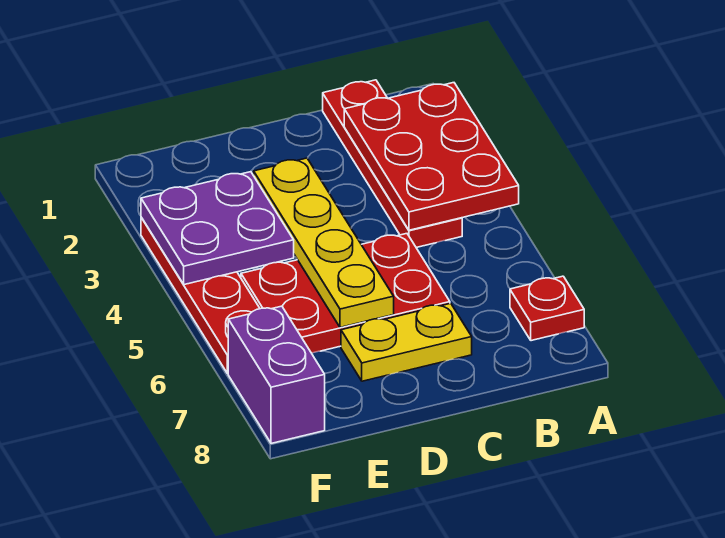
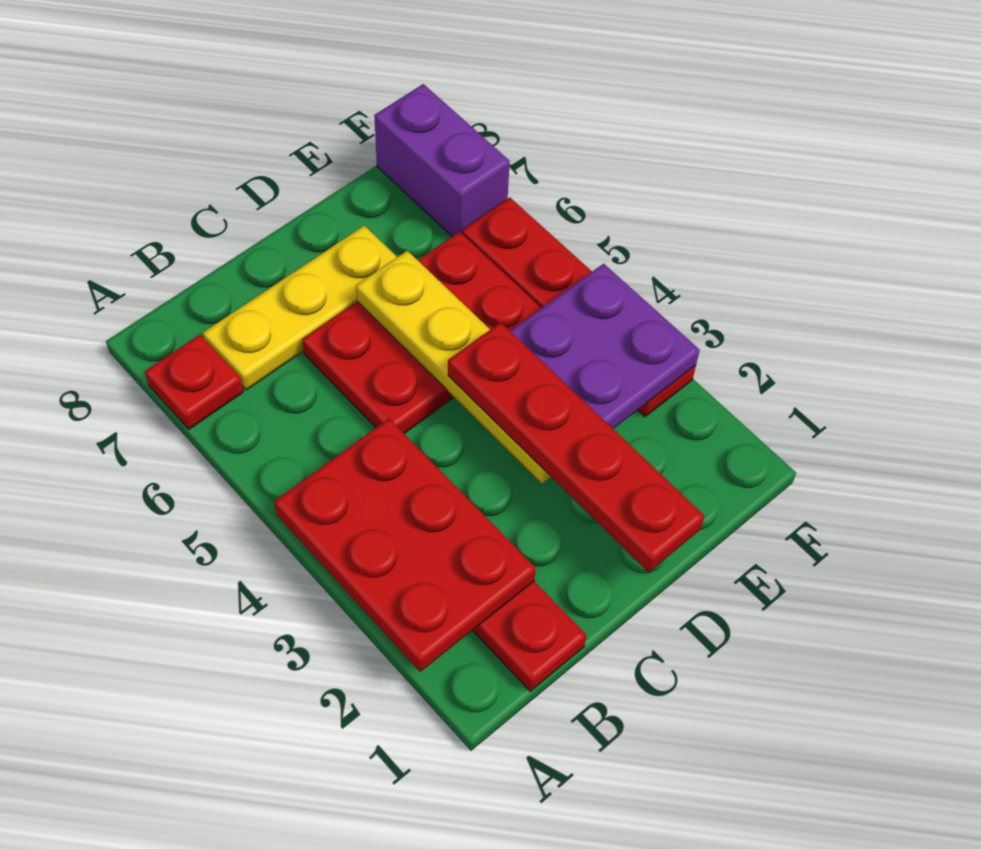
yellow plate C7:D7 level 1 -> yellow plate B7:D7 level 1
none -> red plate D1:D4 level 3

